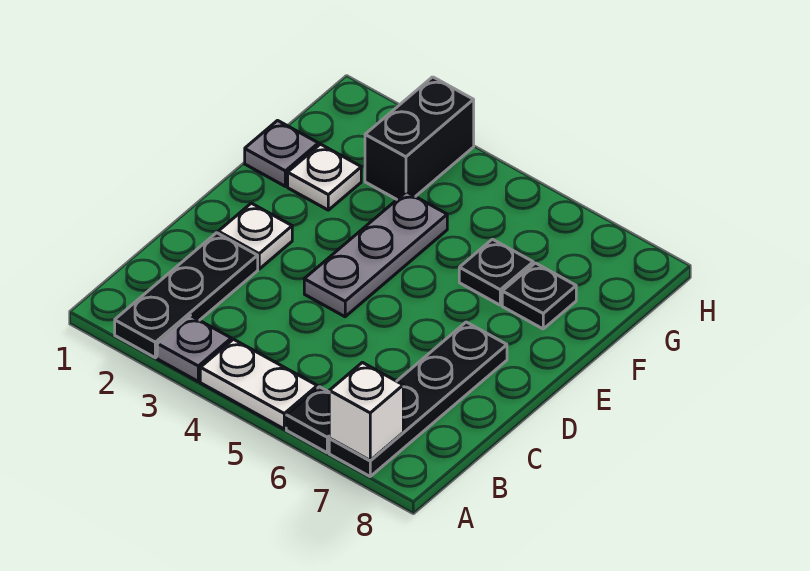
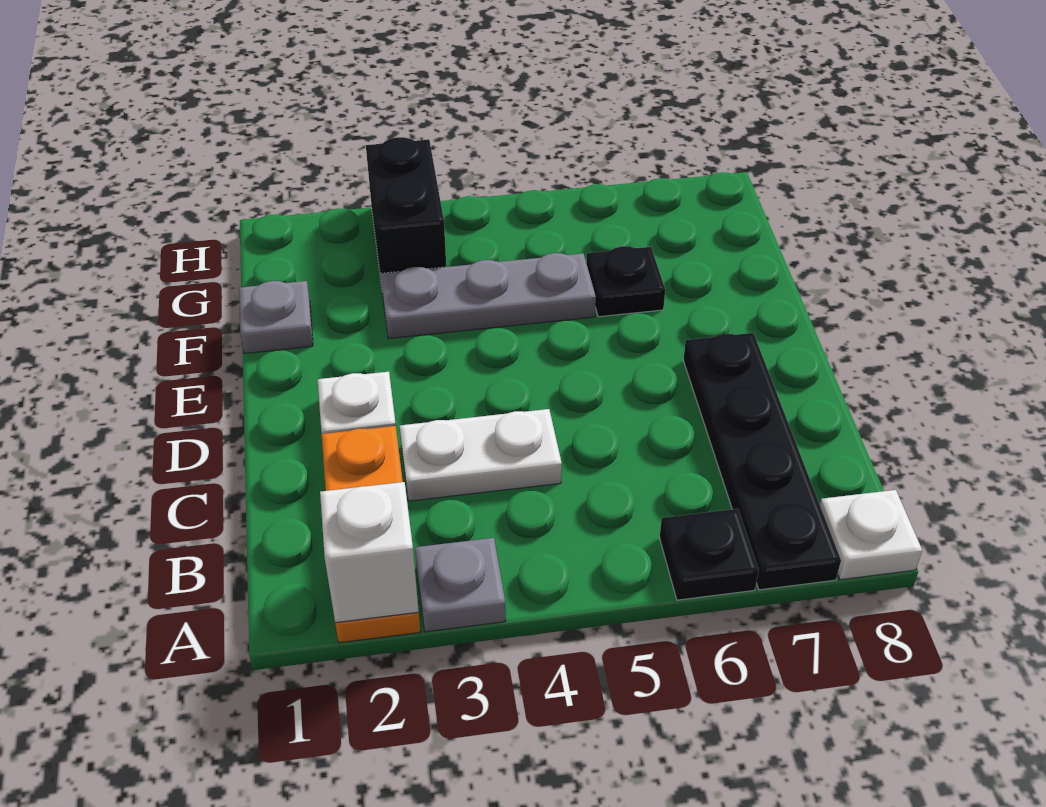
black plate A2:C2 level 1 -> orange plate A2:C2 level 1
white plate A4:A5 level 1 -> white plate C3:C4 level 1
white brick A7 level 2 -> white brick A2 level 2
grey plate D4:F4 level 1 -> grey plate F3:F5 level 1
white plate F2 level 1 -> white plate A8 level 1
black plate F7 level 1 -> none

